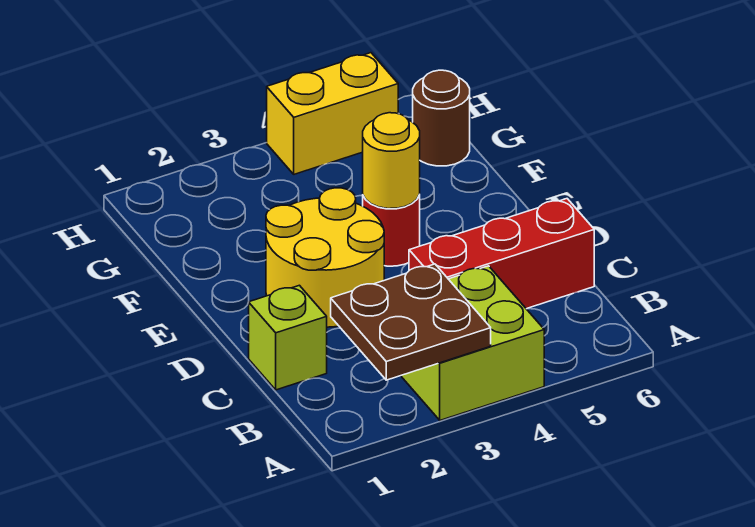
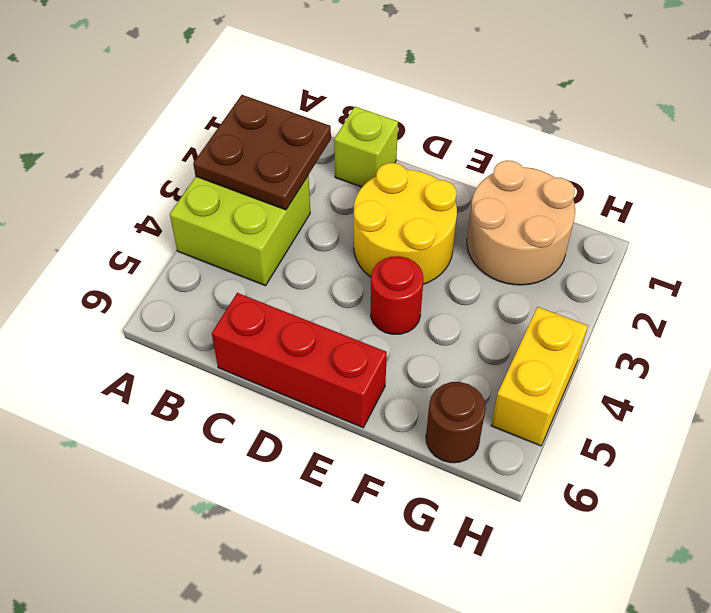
red brick C4:C6 level 1 -> red brick C6:E6 level 1
yellow round brick E4 level 2 -> none
none -> tan round brick F1:G2 level 1

